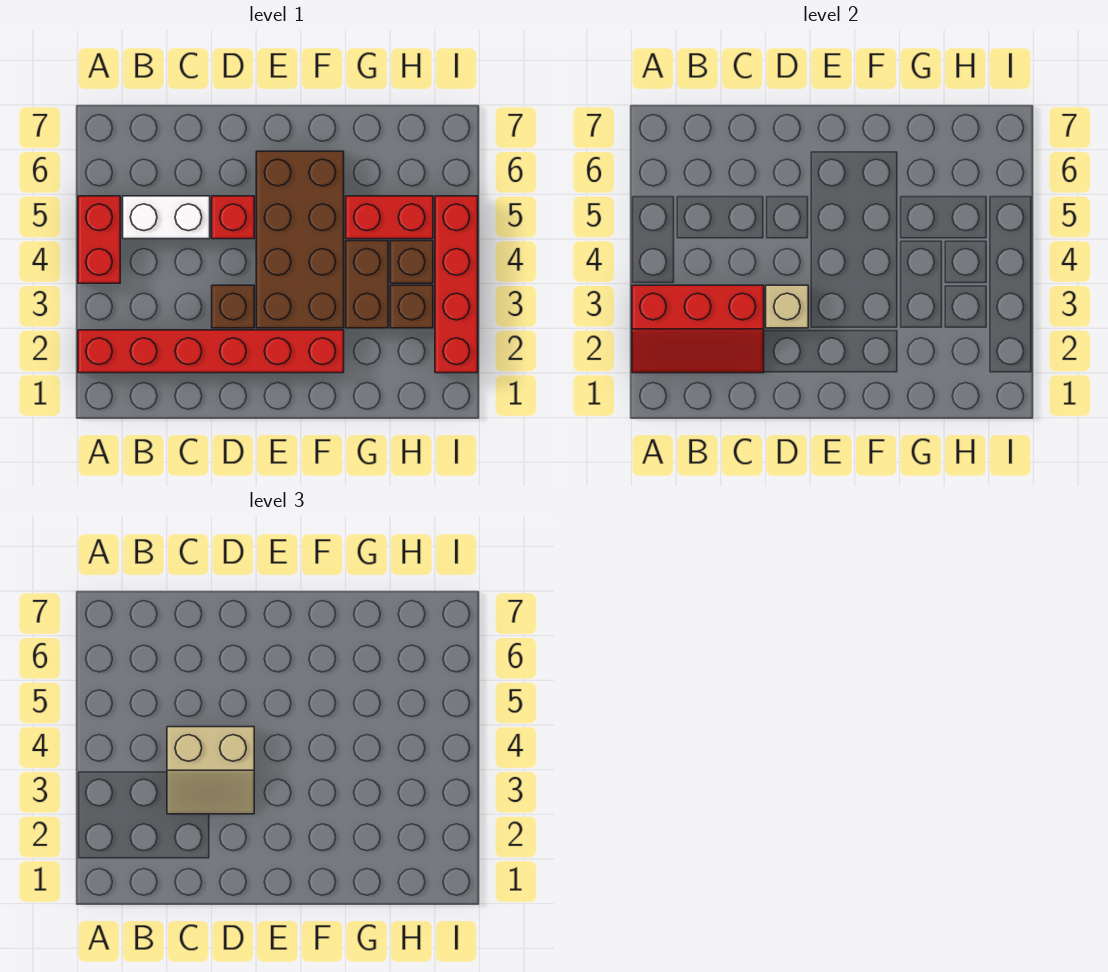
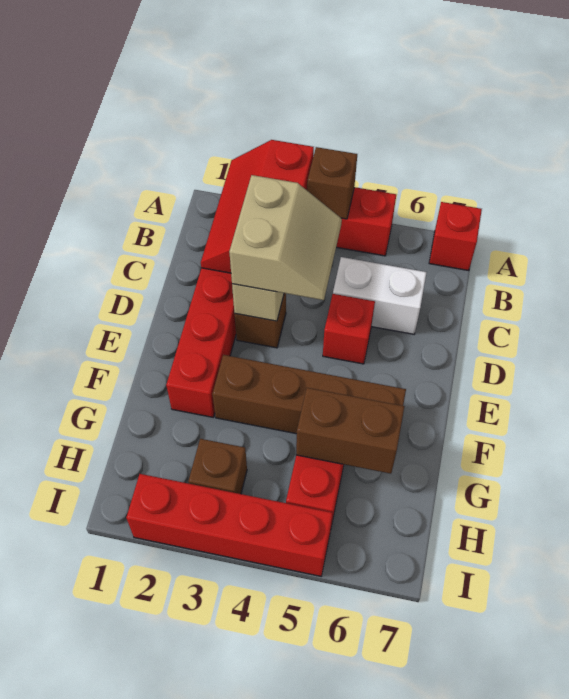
none -> red brick A7 level 1
white brick B5:C5 level 1 -> white brick C5:C6 level 1
tan slope C3:D4 level 3 top 4 -> tan slope C3:D4 level 3 top 3
brown brick E3:F6 level 1 -> brown brick F3:F6 level 1
brown brick G3:G4 level 1 -> brown brick G5:G6 level 2
brown brick H4 level 1 -> brown brick A4 level 2

